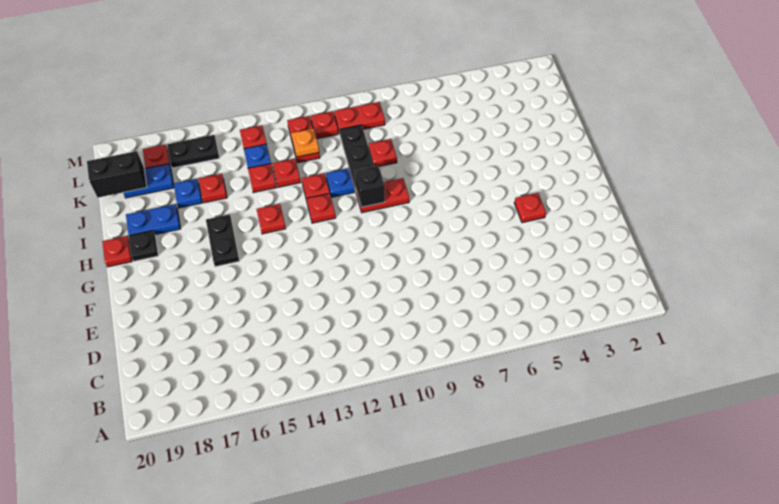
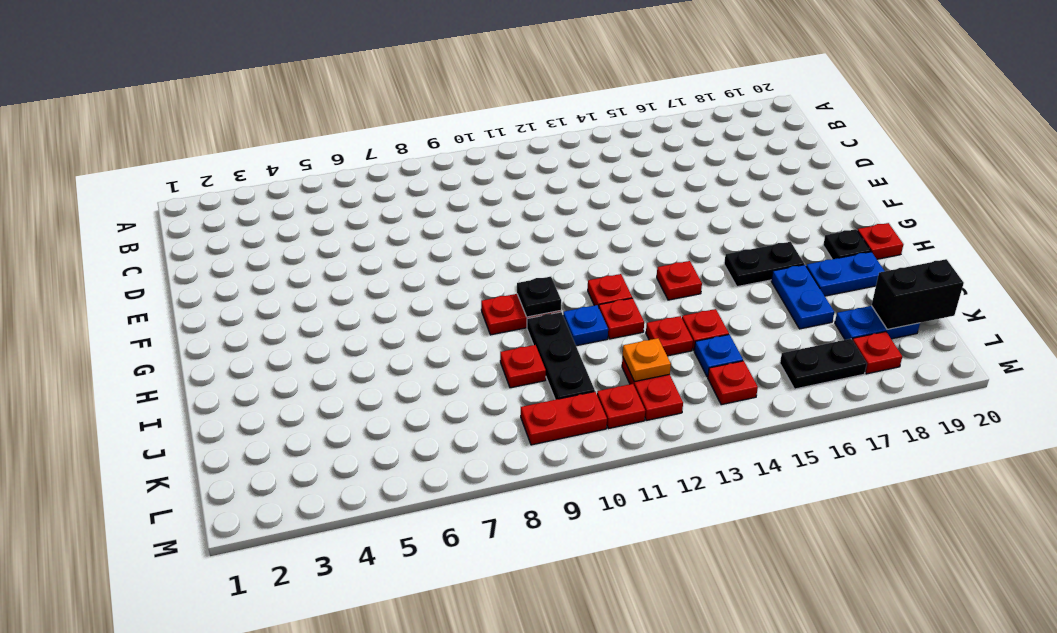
red plate F4 level 1 -> none
black plate G16:H16 level 1 -> black plate H16:H17 level 1
black brick H10 level 2 -> black plate H10 level 2
red plate J16 level 1 -> none
blue plate J17 level 1 -> blue plate I17:J17 level 1

